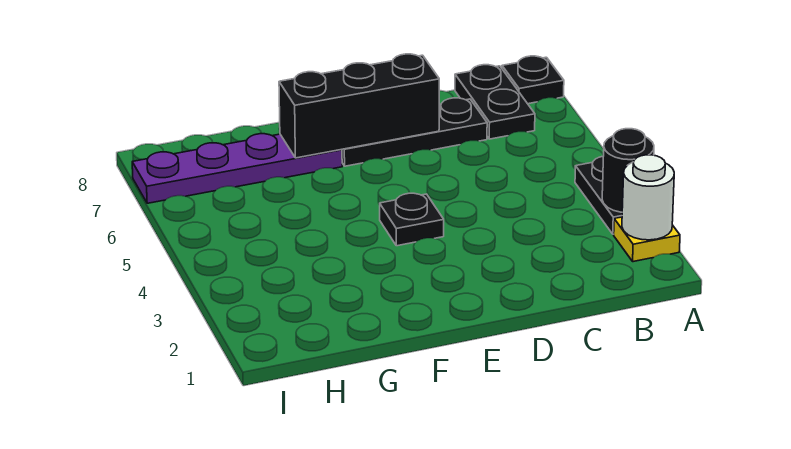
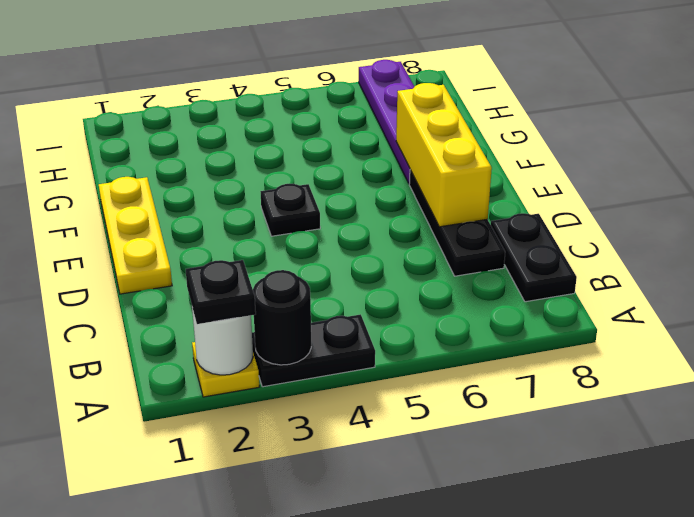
black plate A8 level 1 -> black plate A2 level 3
black plate B7:B8 level 1 -> black plate B8:C8 level 1
none -> yellow plate D1:F1 level 1
black brick D7:F7 level 2 -> yellow brick D7:F7 level 2

